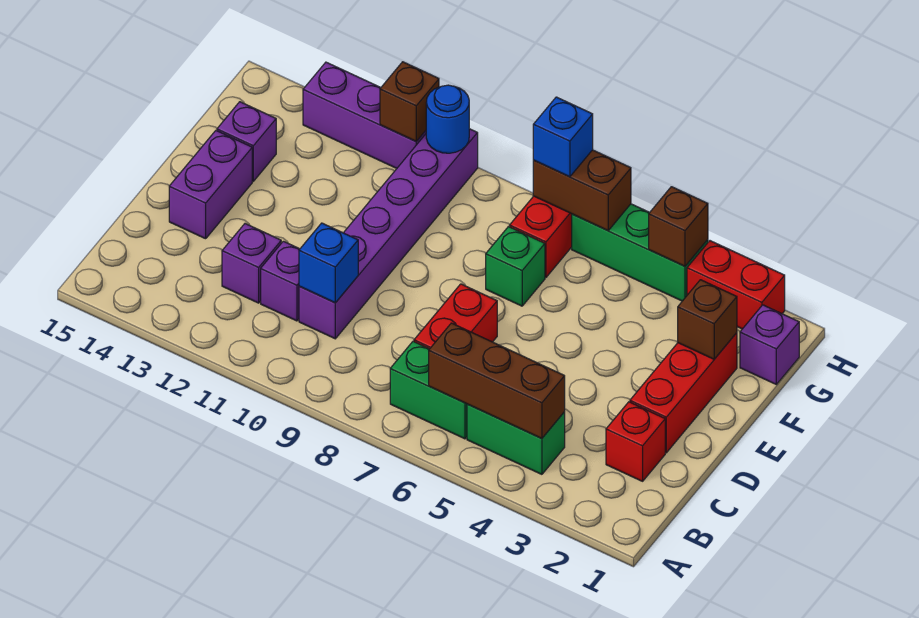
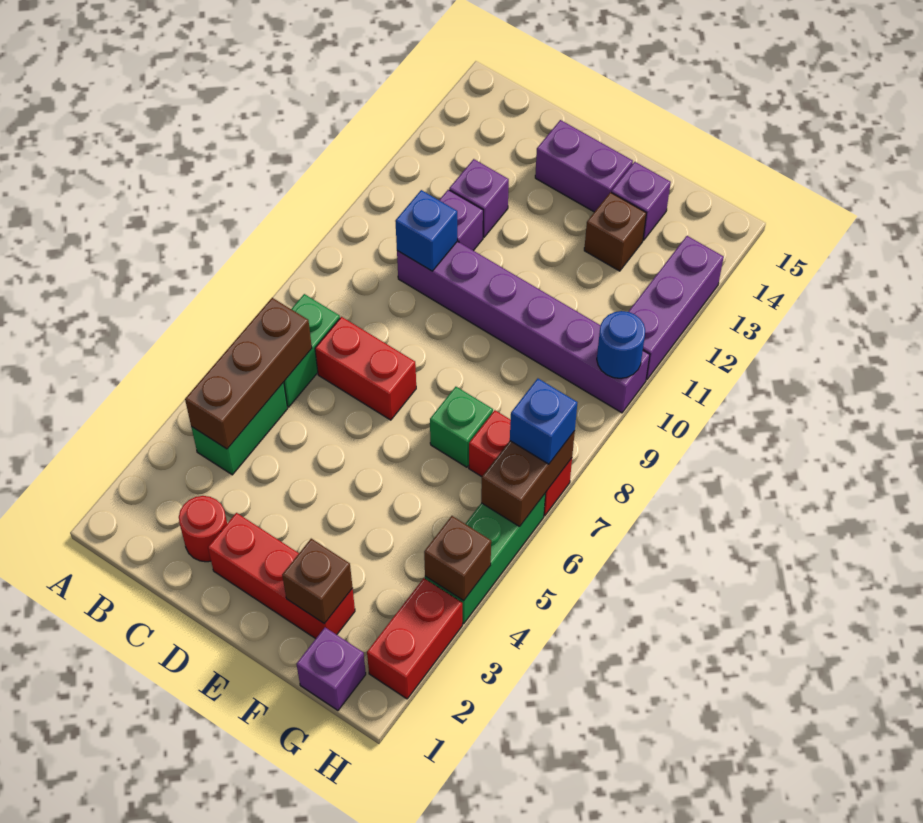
red brick C2 level 1 -> red round brick C2 level 1
brown brick H11 level 2 -> brown brick F13 level 1

